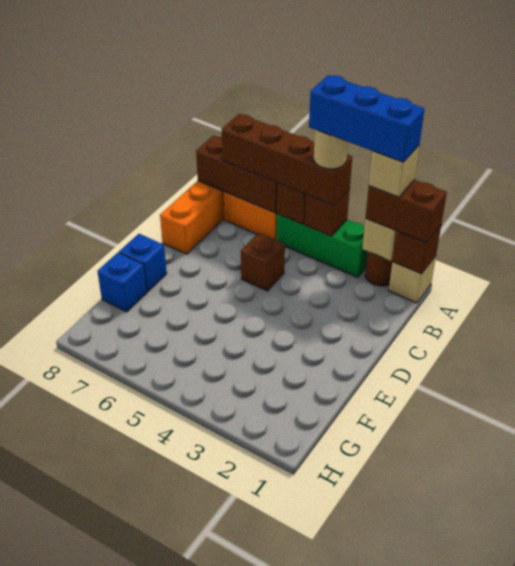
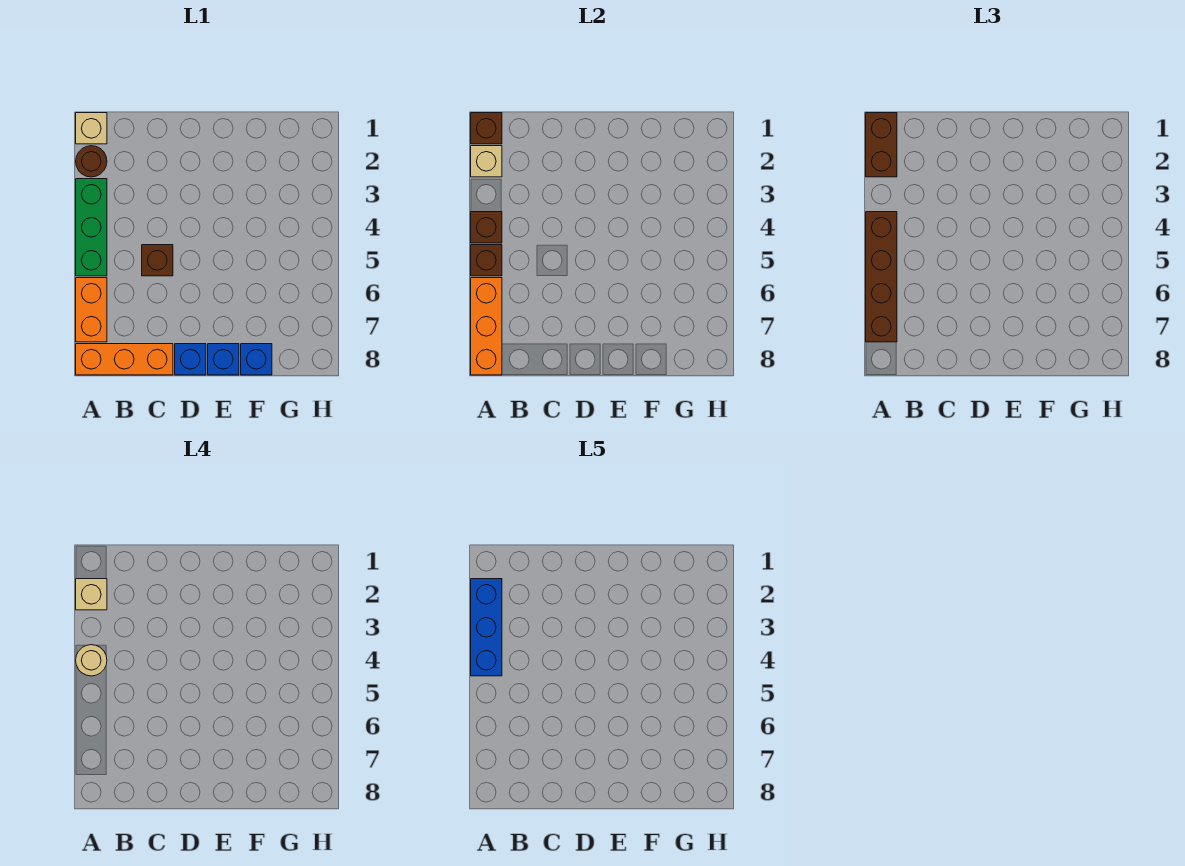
brown brick A6:A8 level 2 -> orange brick A6:A8 level 2
none -> blue brick D8 level 1

